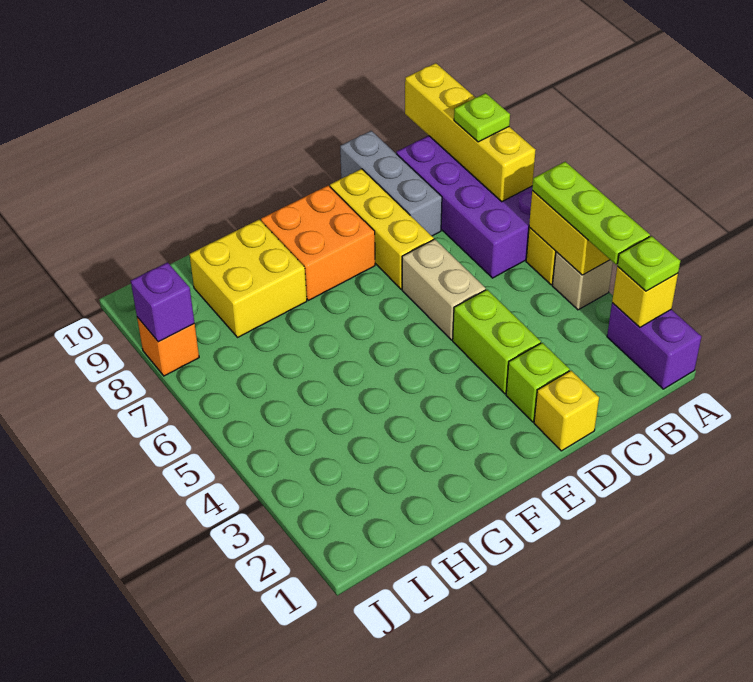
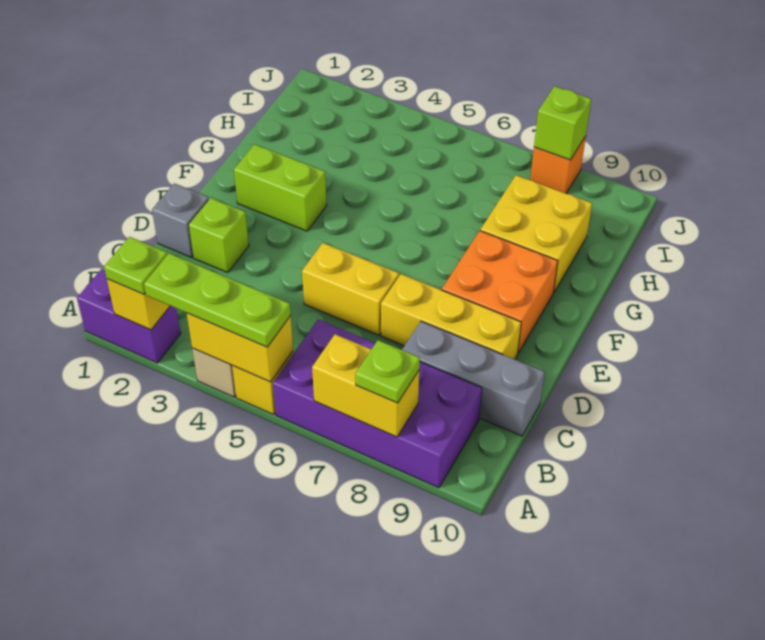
yellow brick A7:A10 level 2 -> yellow brick A7:A8 level 2
yellow brick D1 level 1 -> grey brick D1 level 1
lime brick D3:D4 level 1 -> lime brick F2:F3 level 1
tan brick D5:D6 level 1 -> yellow brick D5:D6 level 1
purple brick J8 level 2 -> lime brick J8 level 2

